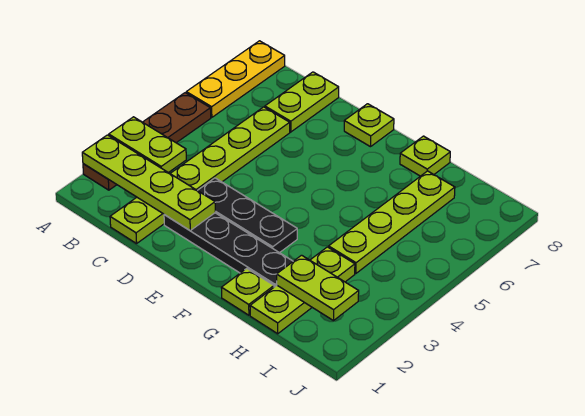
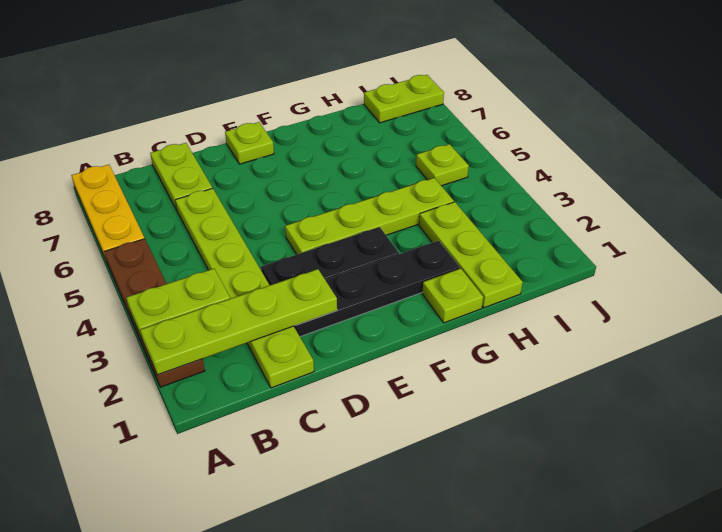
lime plate G8 level 1 -> lime plate I5 level 1
lime plate H2:I2 level 2 -> lime plate I8:J8 level 1
lime plate H4:H7 level 1 -> lime plate E4:H4 level 1

